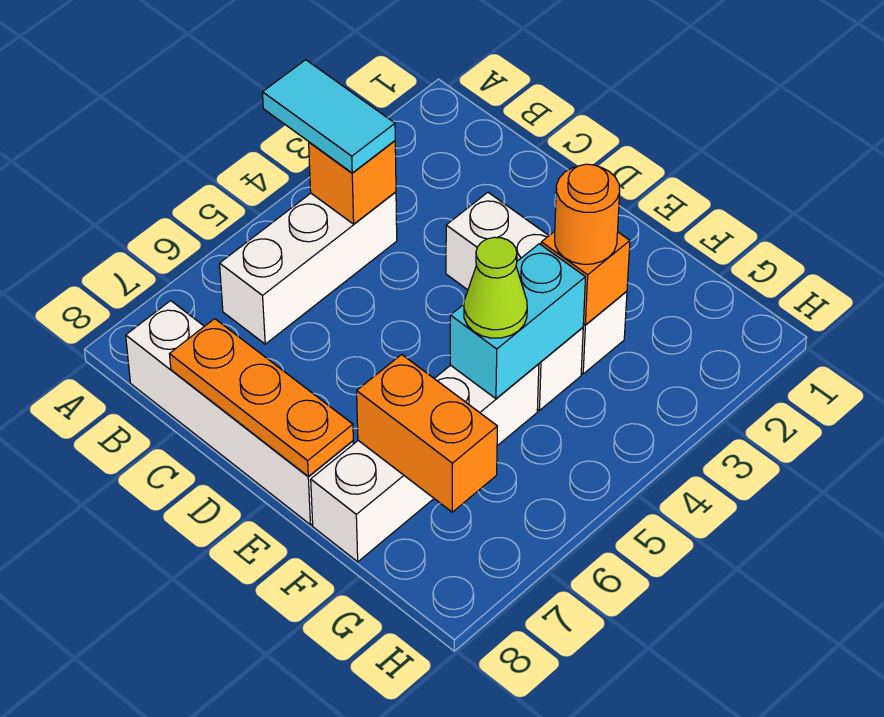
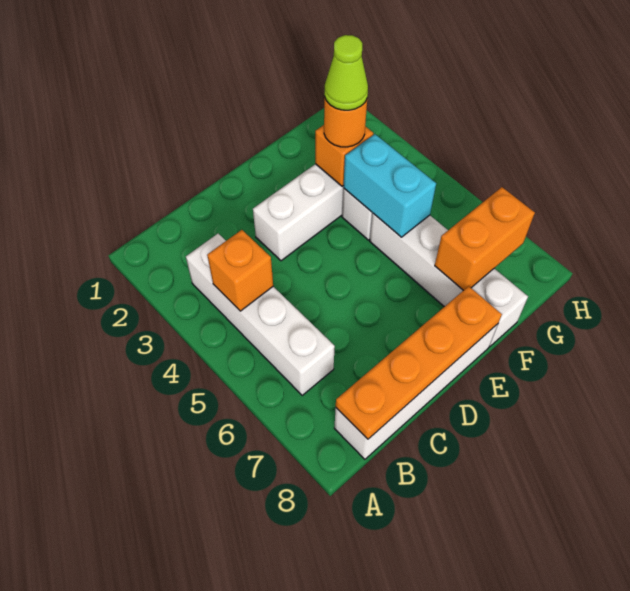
cyan tile A4:B4 level 3 -> none
white brick B4:B6 level 1 -> white brick B3:B6 level 1
orange plate C8:E8 level 2 -> orange plate B8:E8 level 2
lime cone F5 level 3 -> lime cone F3 level 4

